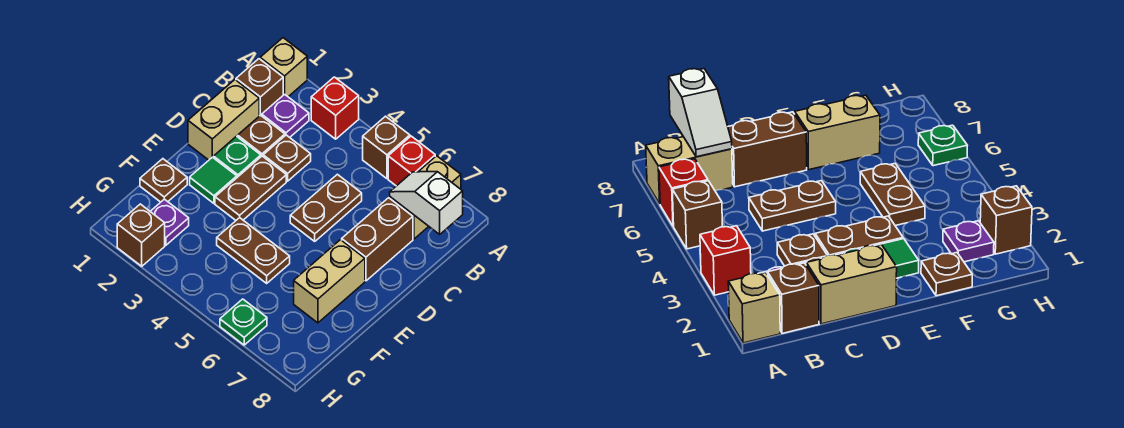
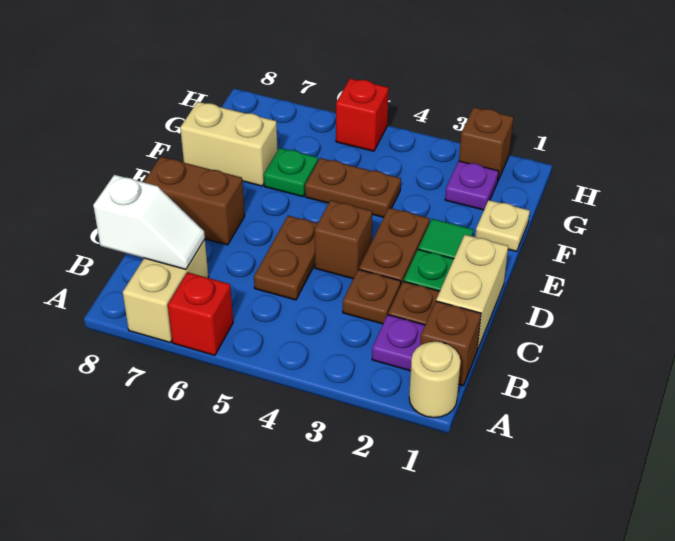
tan brick A1 level 1 -> tan round brick A1 level 1
red brick A3 level 1 -> red brick H5 level 1
brown brick A5 level 1 -> brown brick D4 level 1
brown brick C7:D7 level 1 -> brown brick D7:D8 level 1
tan brick E7:F7 level 1 -> tan brick F7:F8 level 1
brown plate F1 level 1 -> tan plate F1 level 1
green plate H6 level 1 -> green plate F6 level 1

